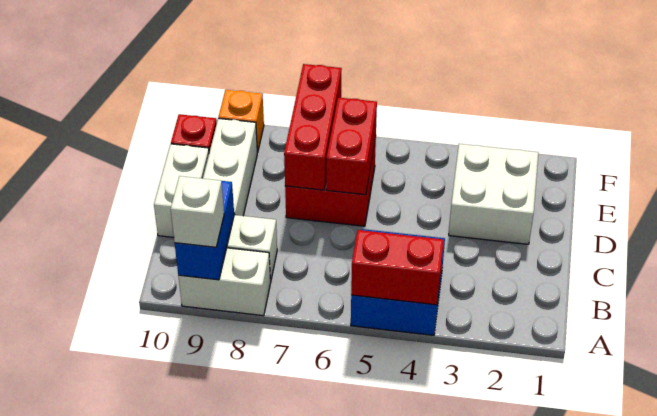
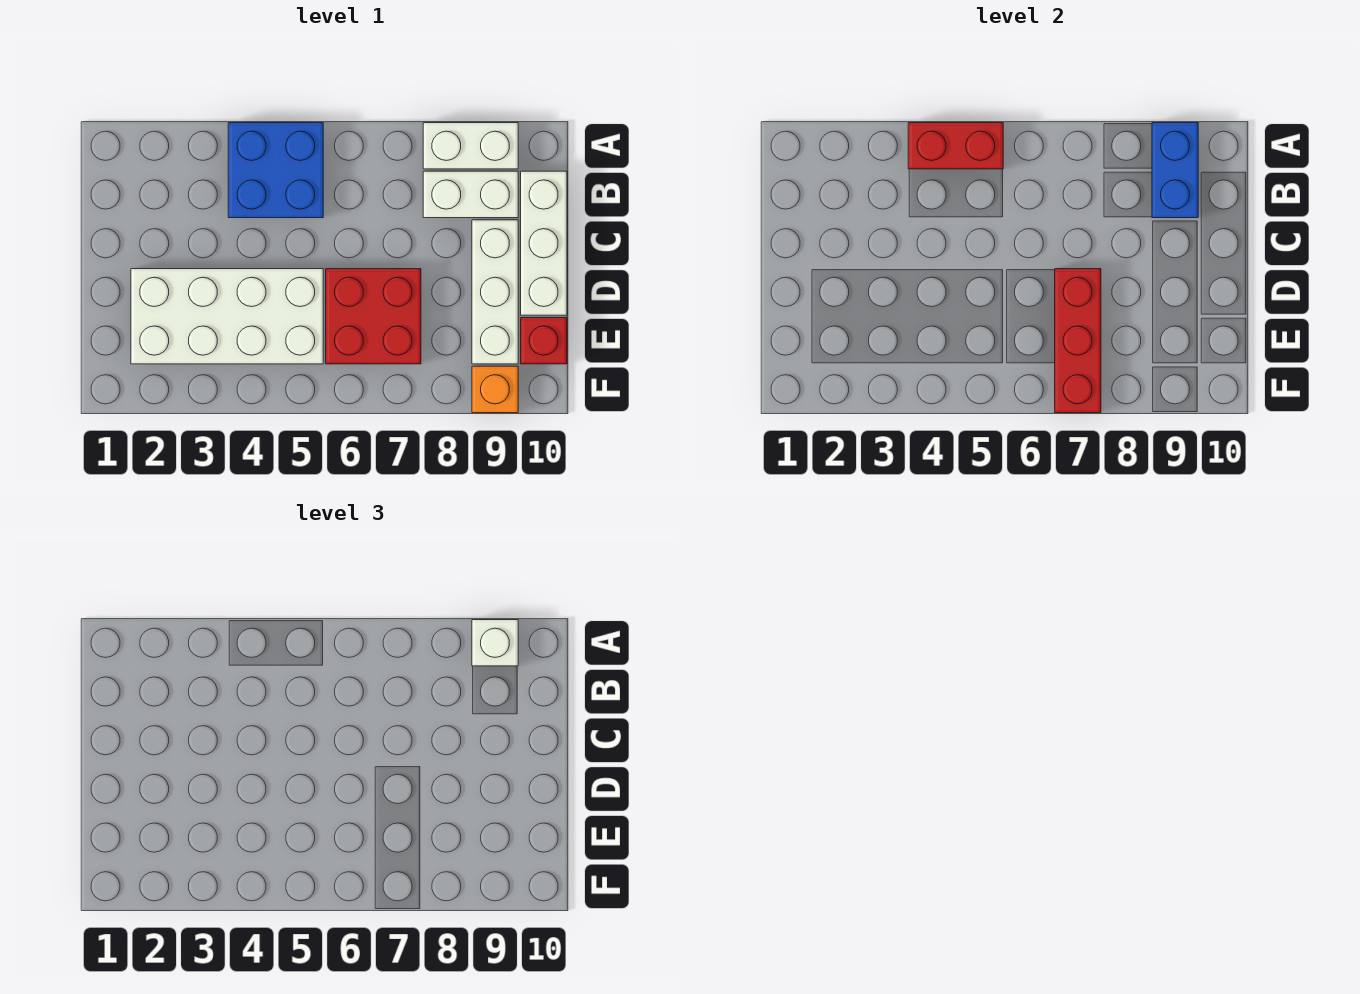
white brick C10:D10 level 1 -> white brick B10:D10 level 1
white brick D2:E3 level 1 -> white brick D2:E5 level 1
red brick D6:E6 level 2 -> none

